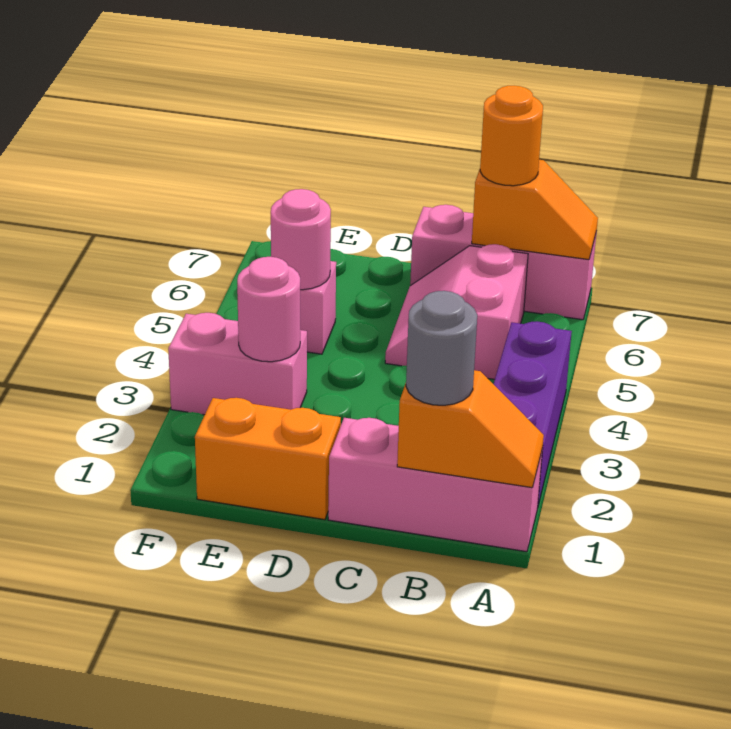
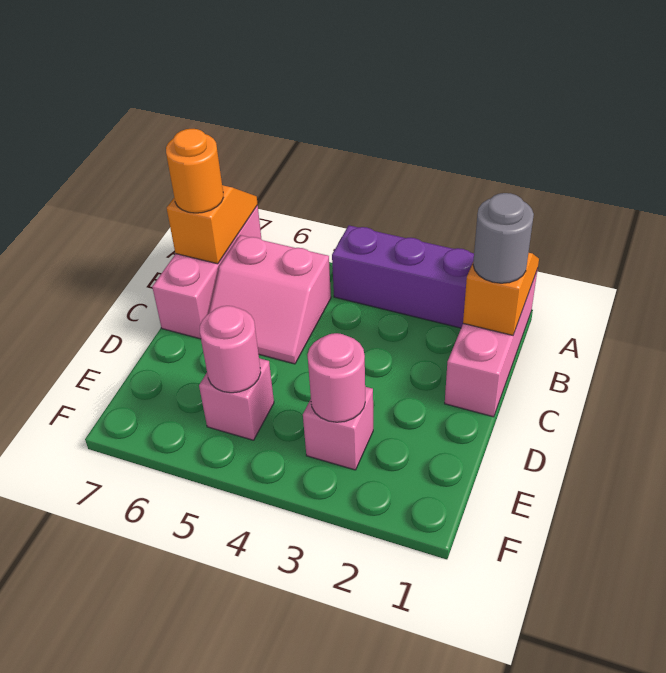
orange brick D1:E1 level 1 -> none
pink brick E3:F3 level 1 -> pink brick E3 level 1

